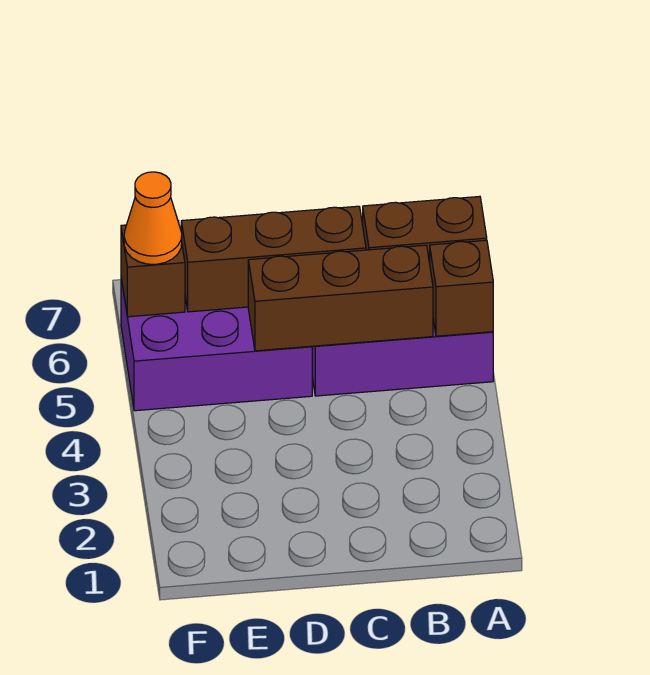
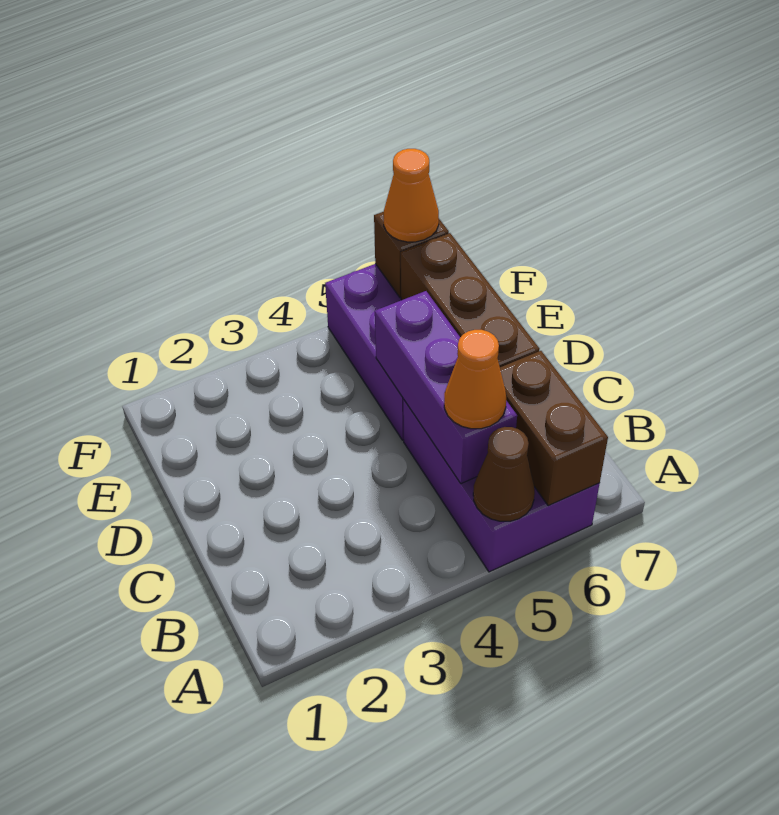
brown brick A5 level 2 -> brown cone A5 level 2
brown brick B5:D5 level 2 -> purple brick B5:D5 level 2
none -> orange cone B5 level 3

